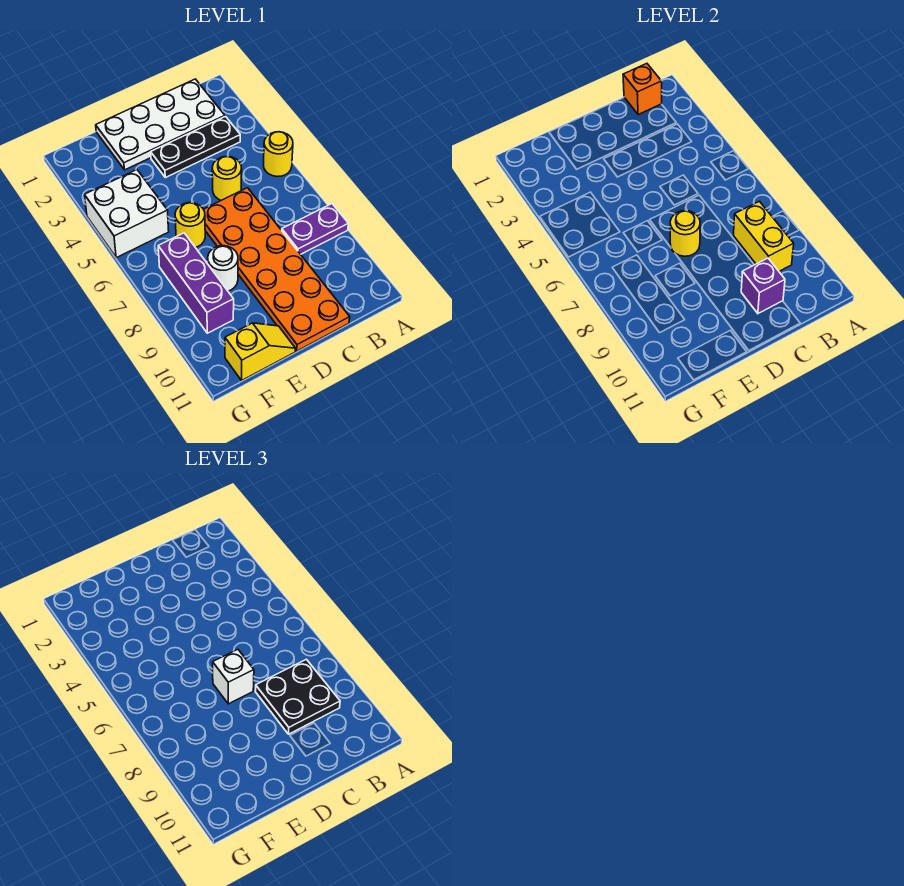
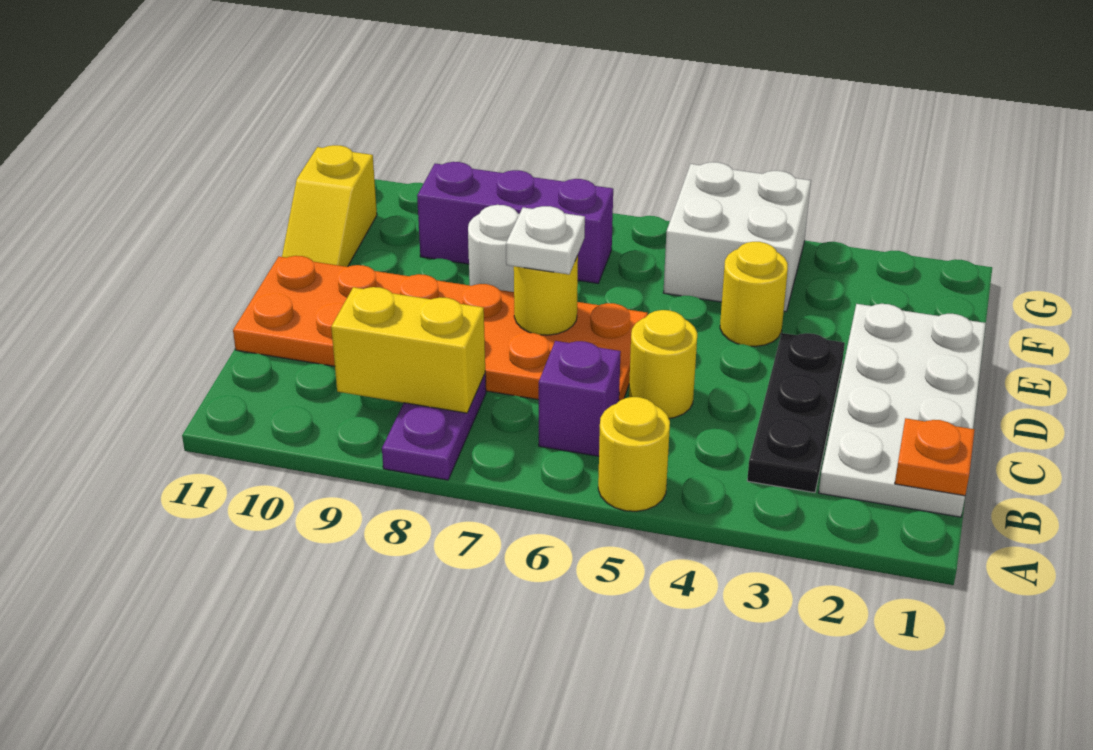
orange brick B1 level 2 -> orange plate B1 level 2
black plate B8:C9 level 3 -> none
purple brick C10 level 2 -> purple brick B6 level 1
white brick D7 level 3 -> white plate D7 level 3
yellow round brick E6 level 1 -> yellow round brick E4 level 1

